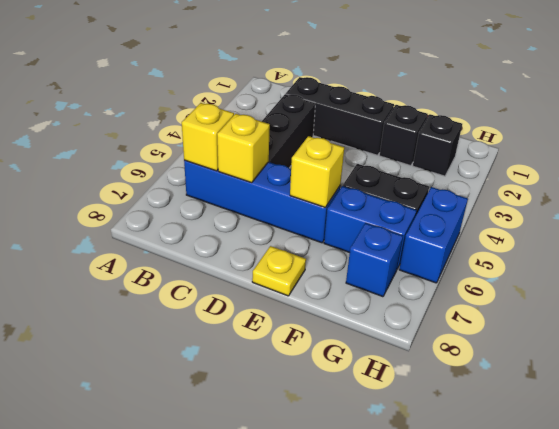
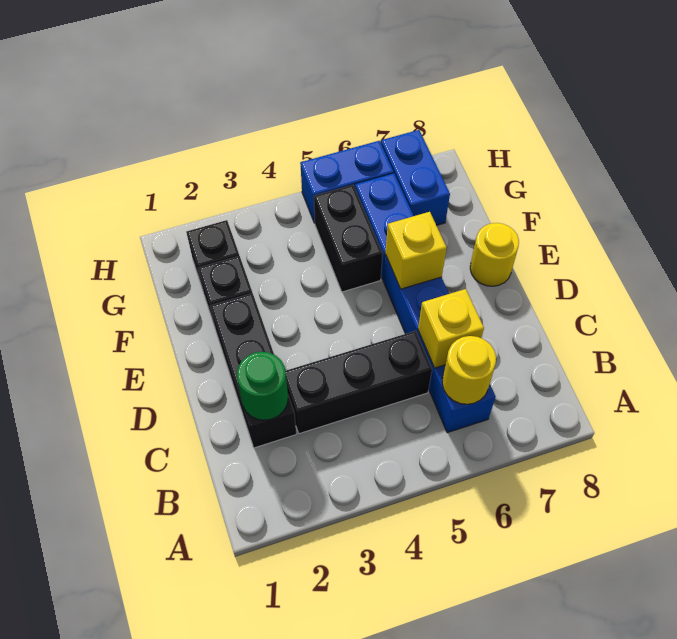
yellow brick B6 level 2 -> yellow round brick B6 level 2
none -> green round brick C2 level 2
yellow plate E8 level 1 -> yellow round brick E8 level 1
blue brick G7 level 1 -> blue brick G7:H7 level 1

